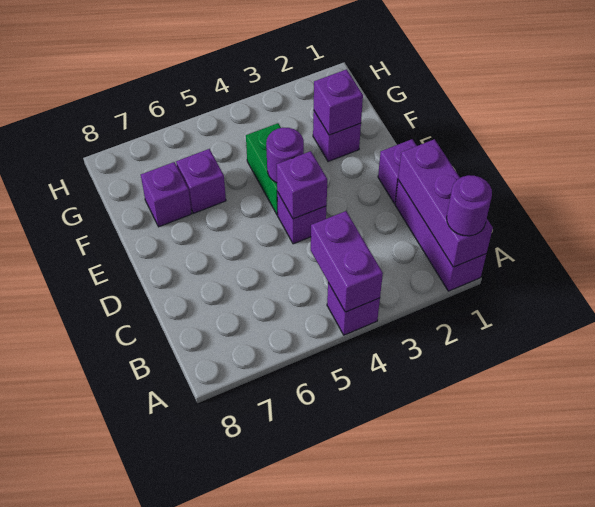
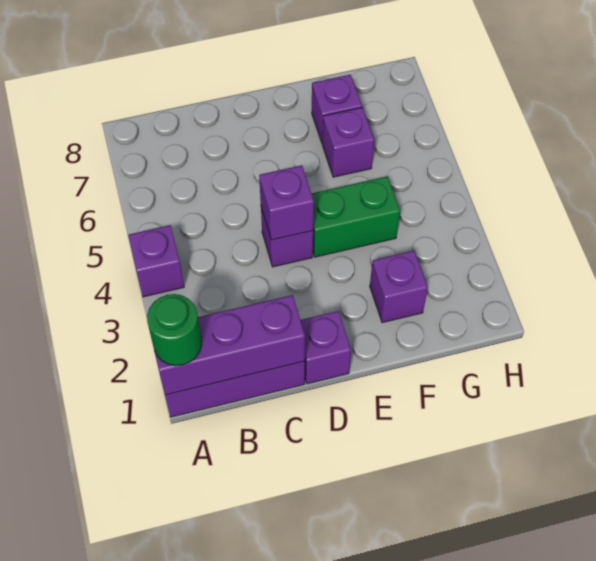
purple round brick A1 level 3 -> green round brick A1 level 3
purple brick A4:B4 level 2 -> none
purple round brick E4 level 2 -> none
purple brick F2 level 2 -> none

